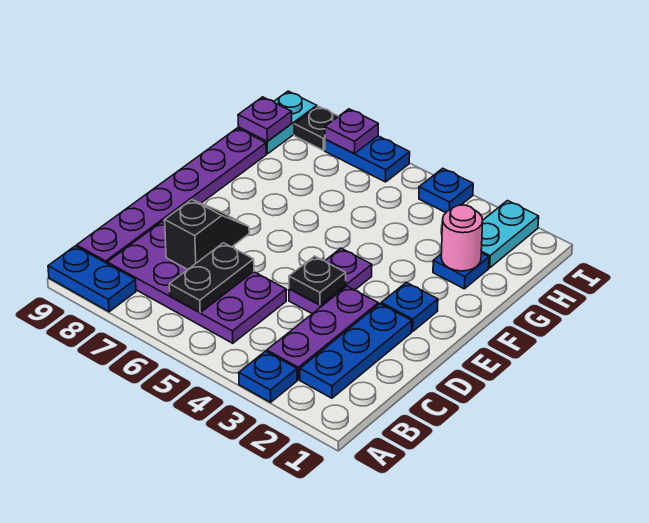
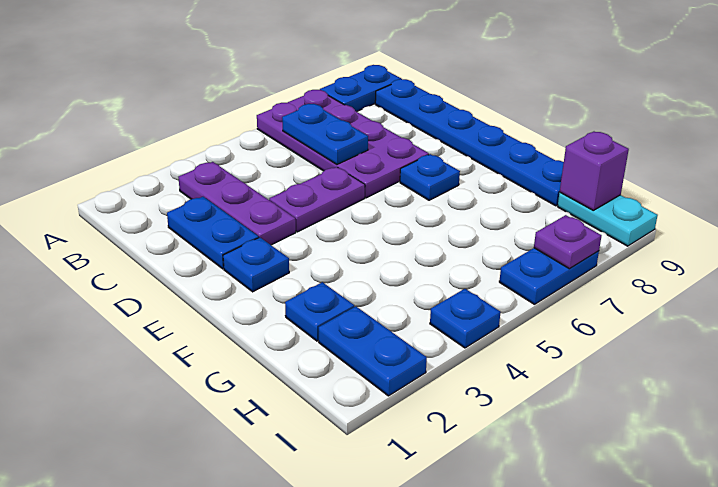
blue plate A3 level 1 -> blue plate E7 level 1
blue plate B2:D2 level 1 -> blue plate C2:D2 level 1
purple plate B5:C8 level 1 -> purple plate A6:D7 level 1
black plate B6:C6 level 2 -> blue plate B6:C6 level 2
purple plate B9:G9 level 1 -> blue plate B9:G9 level 1
black slope C7:D7 level 2 top C -> none
purple plate D4:E4 level 1 -> purple plate D4:D5 level 1
black plate D4 level 2 -> none
pink round brick G2 level 2 -> none
cyan plate H2:I2 level 1 -> blue plate H2:I2 level 1
purple plate H9 level 2 -> purple brick H9 level 2
black plate I8 level 1 -> none

